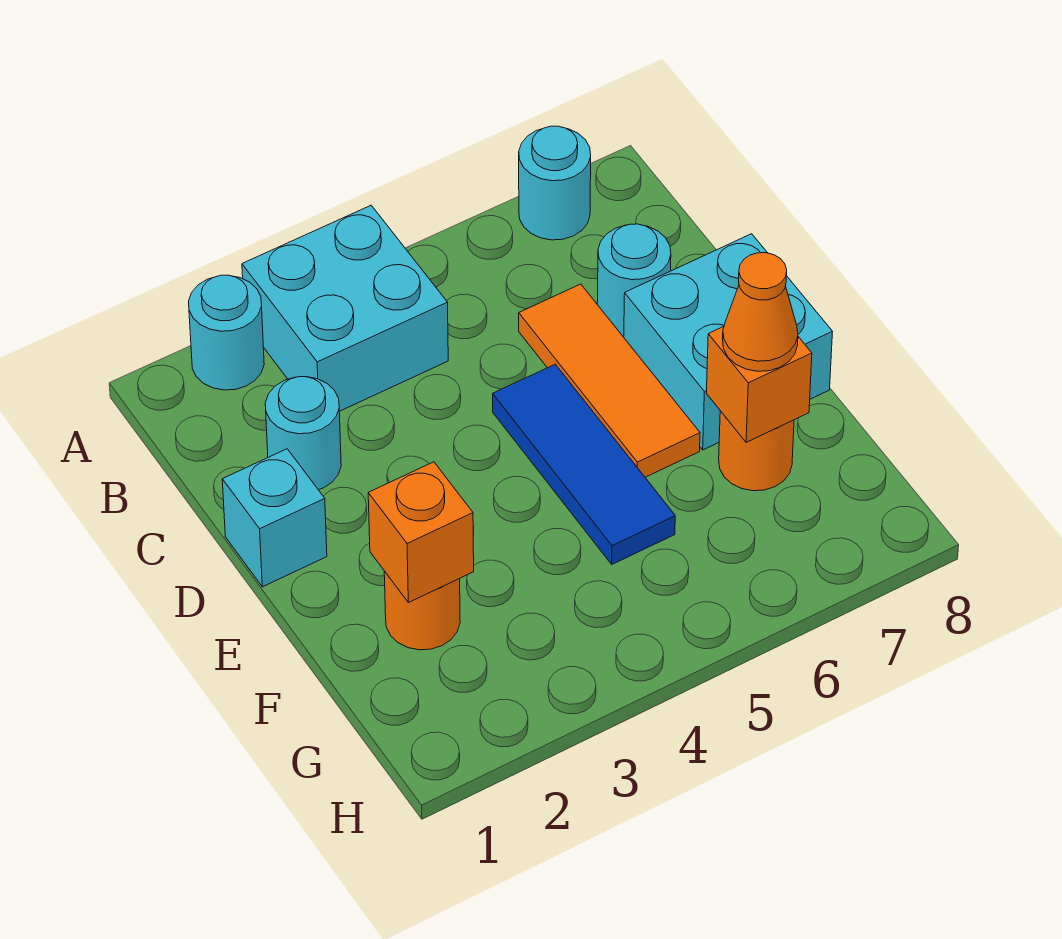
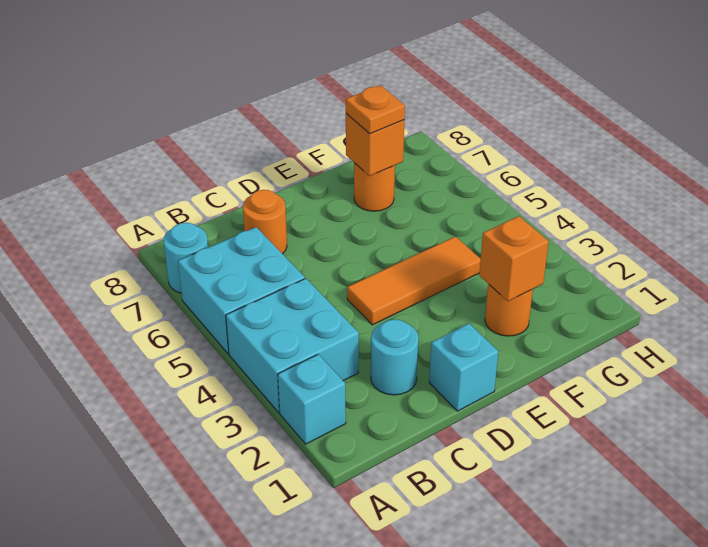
cyan round brick A2 level 1 -> cyan brick A2 level 1
orange tile C6:E6 level 1 -> orange tile D4:F4 level 1
cyan round brick C7 level 1 -> orange round brick C7 level 1
blue tile D5:F5 level 1 -> none
cyan brick D7:E8 level 1 -> cyan brick A5:B6 level 1
orange cone F7 level 3 -> orange plate F7 level 3

